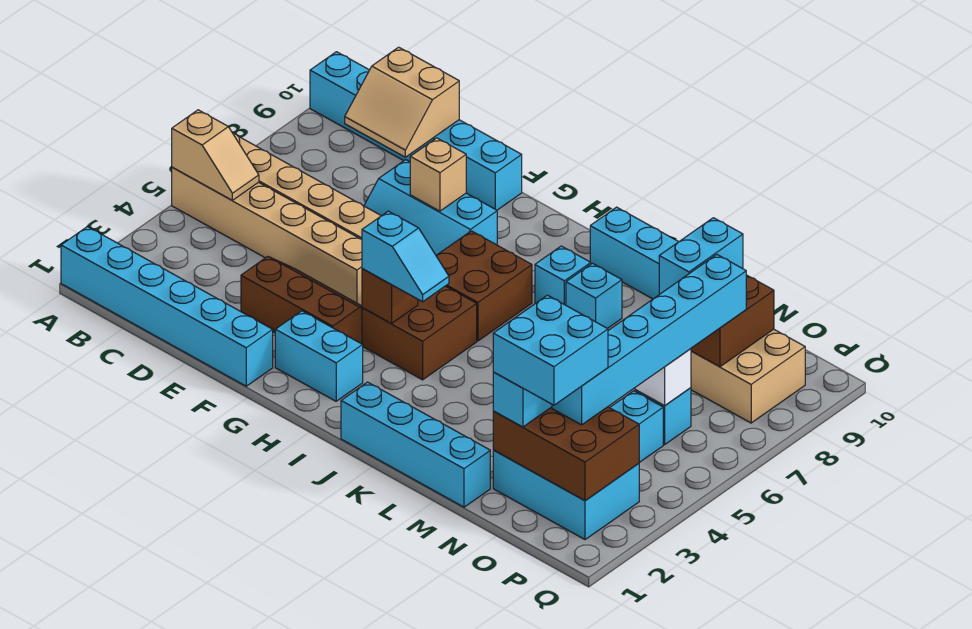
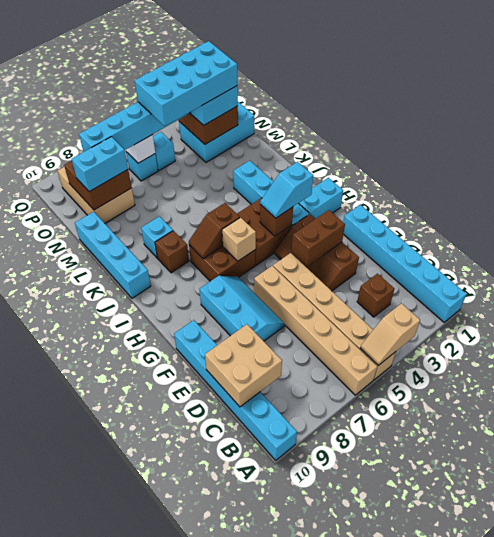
tan slope A5:B5 level 2 top A -> tan slope A4:A5 level 2 top 4
none -> brown brick C3 level 1
tan slope C9:D10 level 2 top 10 -> tan brick C9:D10 level 2
none -> brown brick F3:F4 level 2
tan brick F8 level 2 -> tan brick H6 level 2
cyan brick G2:H2 level 1 -> cyan brick H1:H2 level 1
cyan slope H4:I4 level 3 top H -> cyan slope H3:H4 level 3 top 3
none -> brown slope I6:I7 level 2 top 6
cyan brick J1:M1 level 1 -> cyan brick H3:K3 level 1
cyan brick J8 level 1 -> brown brick J8 level 1
cyan brick N2:P3 level 1 -> cyan brick N1:O3 level 1
cyan brick N2:O3 level 4 -> cyan brick N2:O5 level 4

